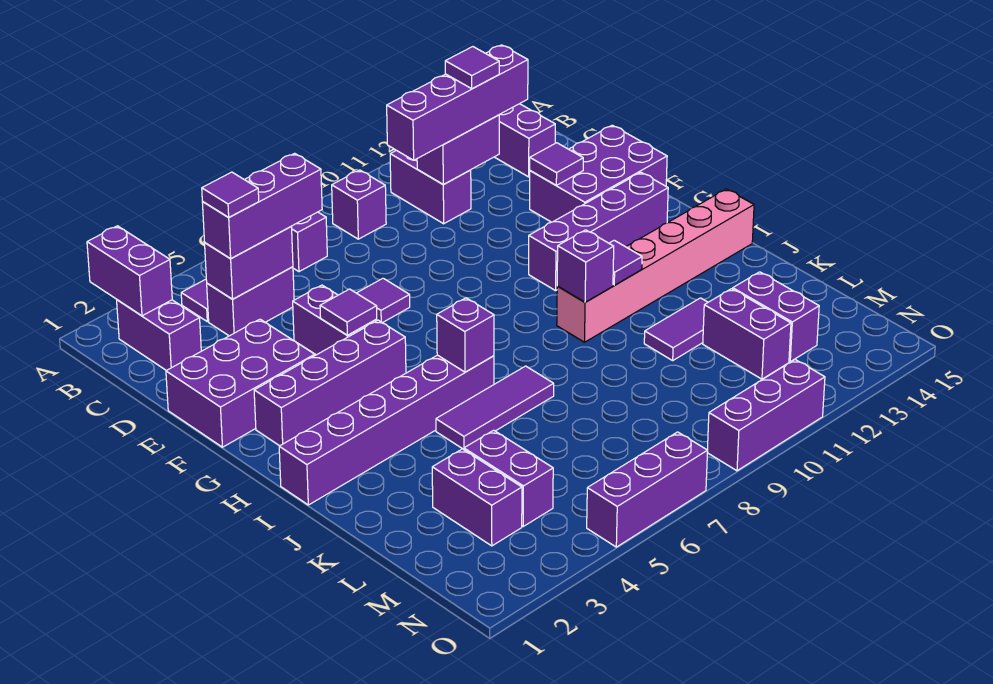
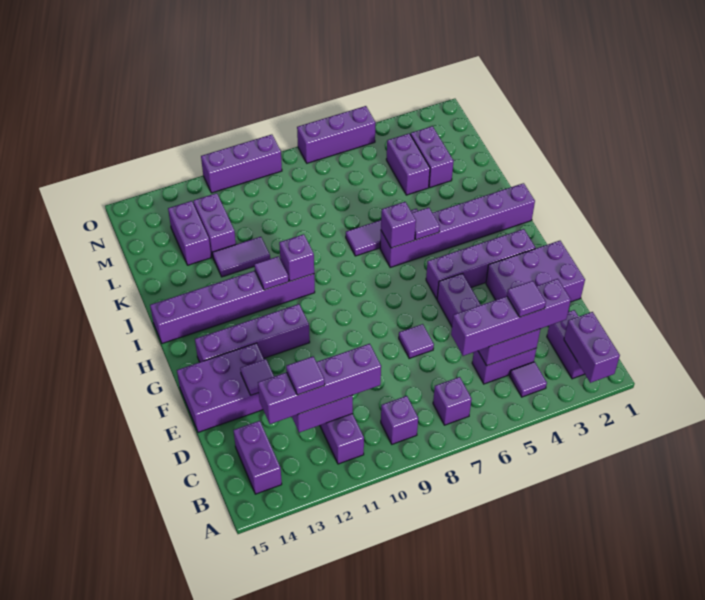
purple brick C4:C6 level 3 -> purple brick C3:C6 level 3
purple tile F5 level 2 -> purple tile I5 level 2
pink brick I10:I15 level 1 -> purple brick I10:I15 level 1

